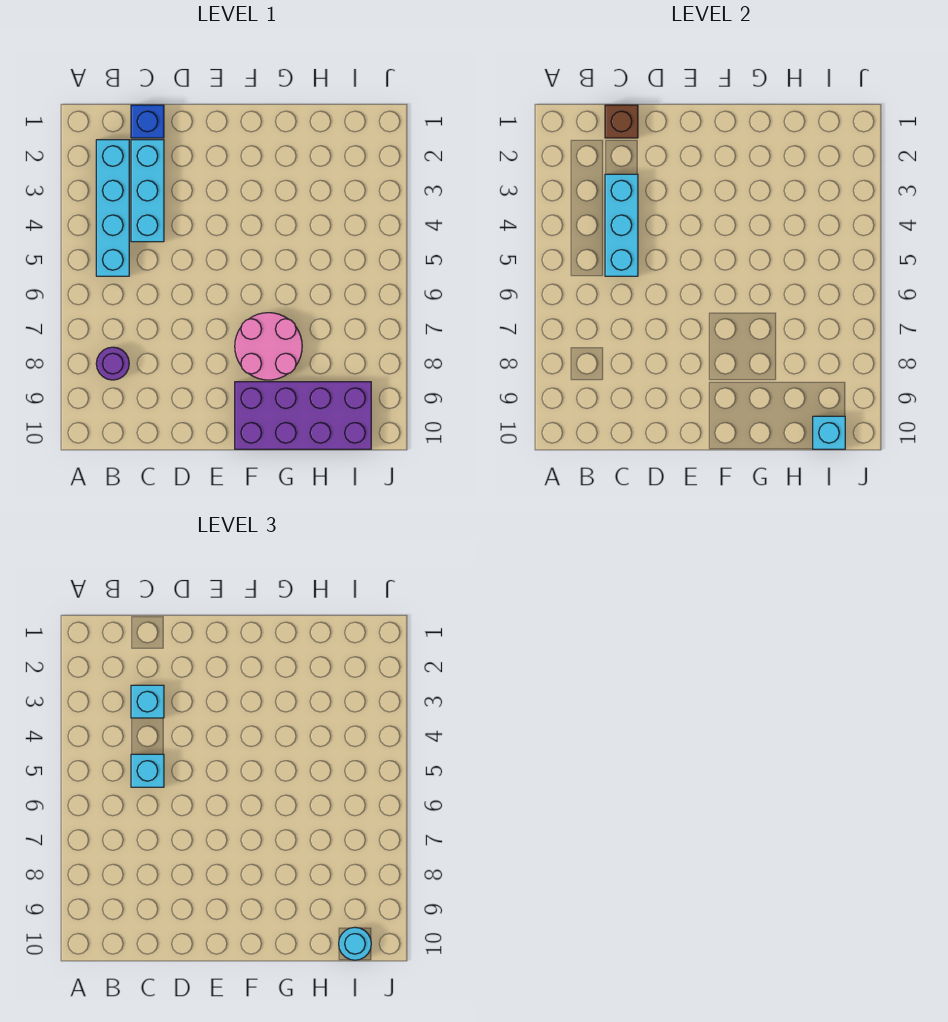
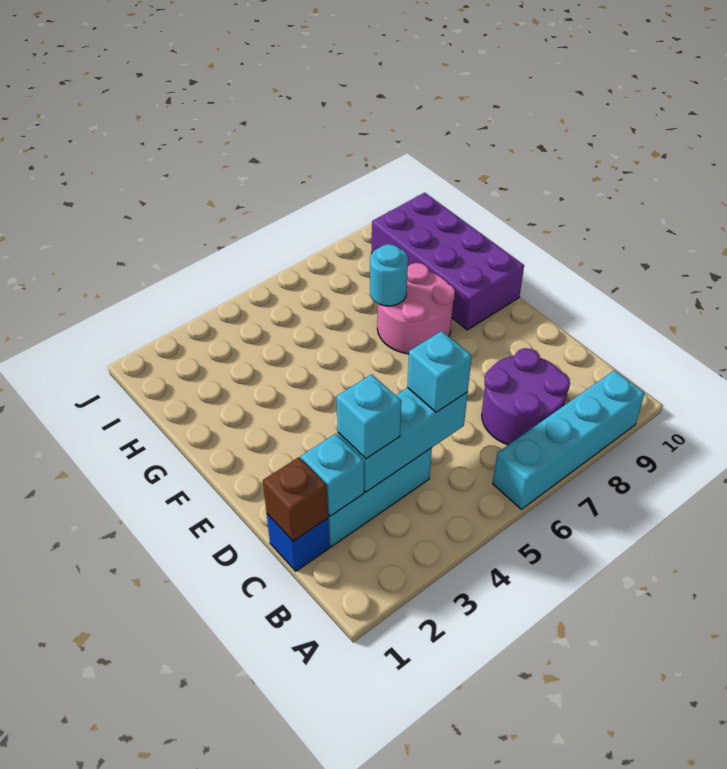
cyan brick B2:B5 level 1 -> cyan brick A6:A9 level 1
purple round brick B8 level 1 -> purple round brick B7:C8 level 1
cyan brick I10 level 2 -> cyan brick C2 level 2
cyan round brick I10 level 3 -> cyan round brick G7 level 2

